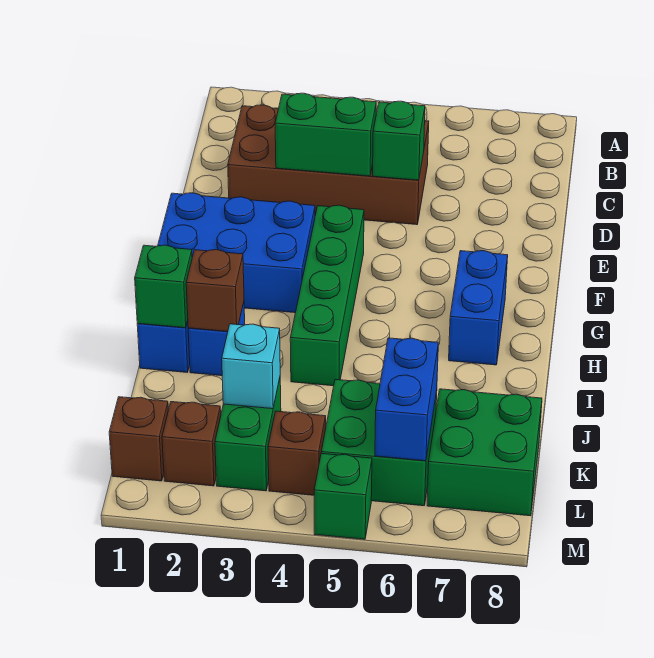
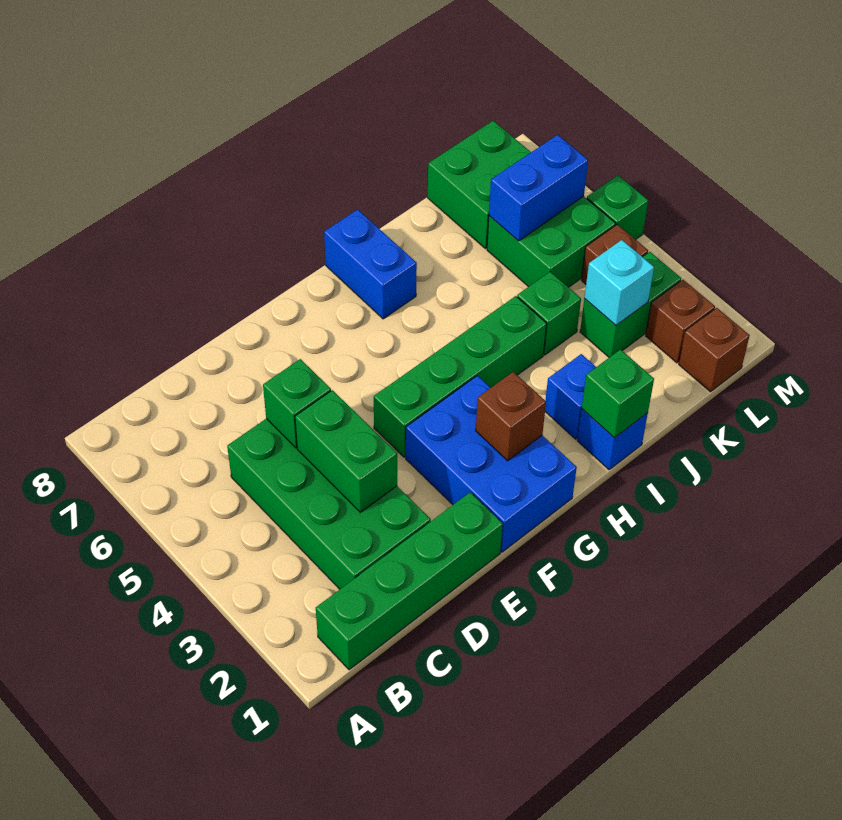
none -> green brick B1:E1 level 1
brown brick C2:D5 level 1 -> green brick C2:D5 level 1
blue brick G7:H7 level 1 -> blue brick H7:H8 level 1
brown brick I2 level 2 -> brown brick G2 level 2
none -> green brick J4 level 1

